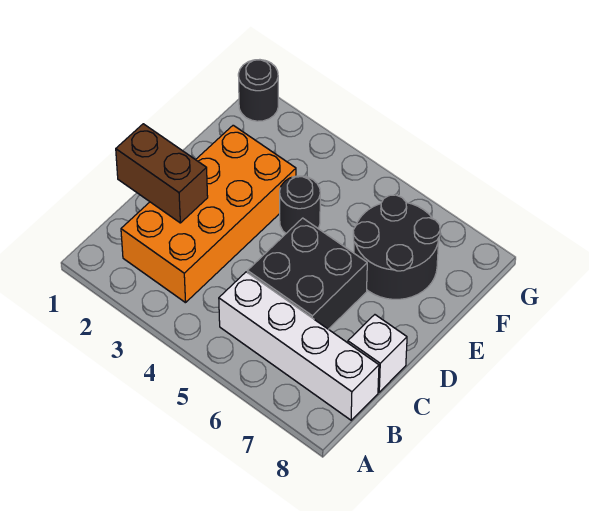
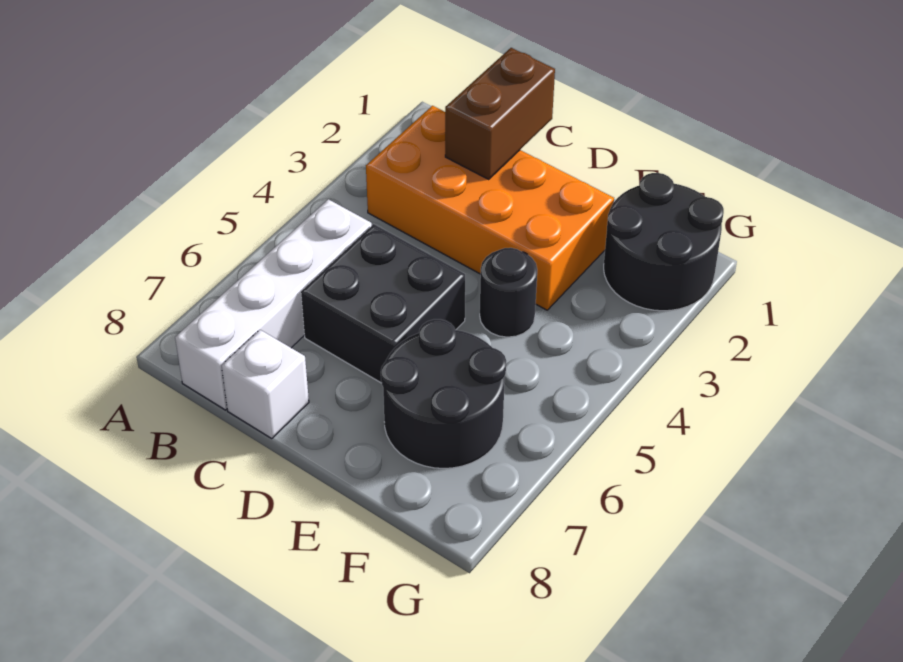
black round brick G1 level 1 -> black round brick F1:G2 level 1

